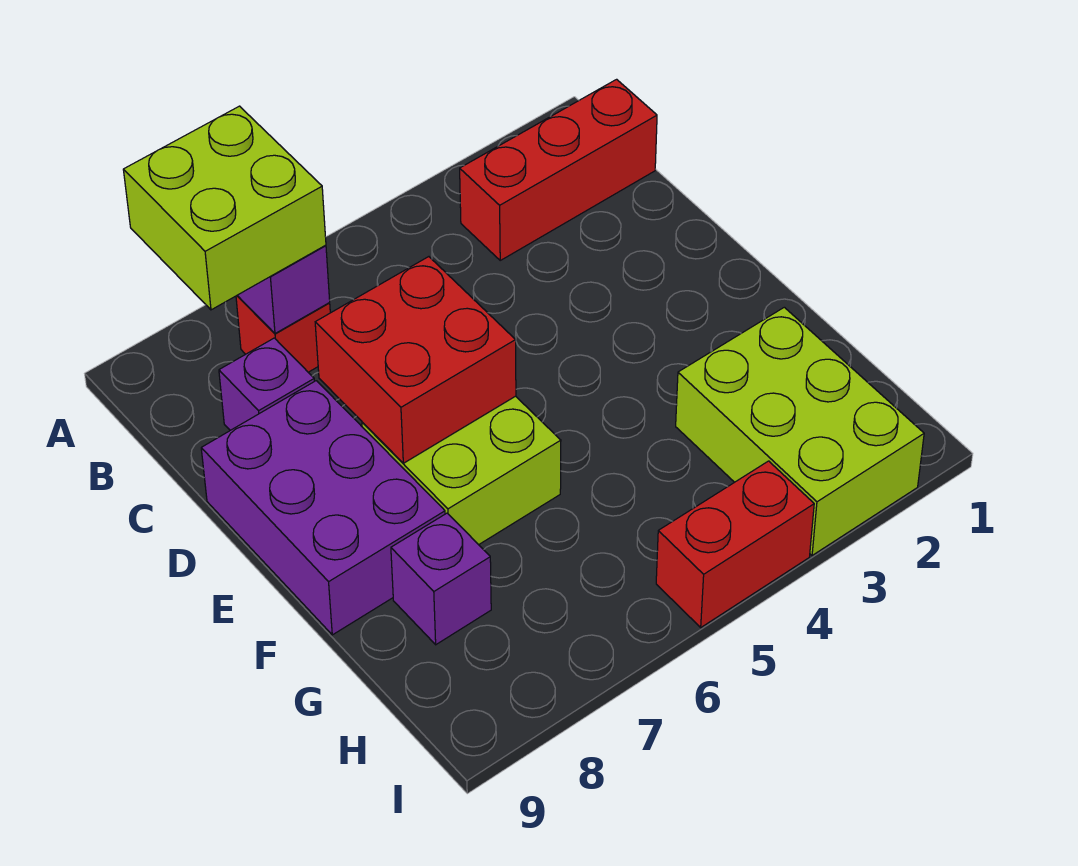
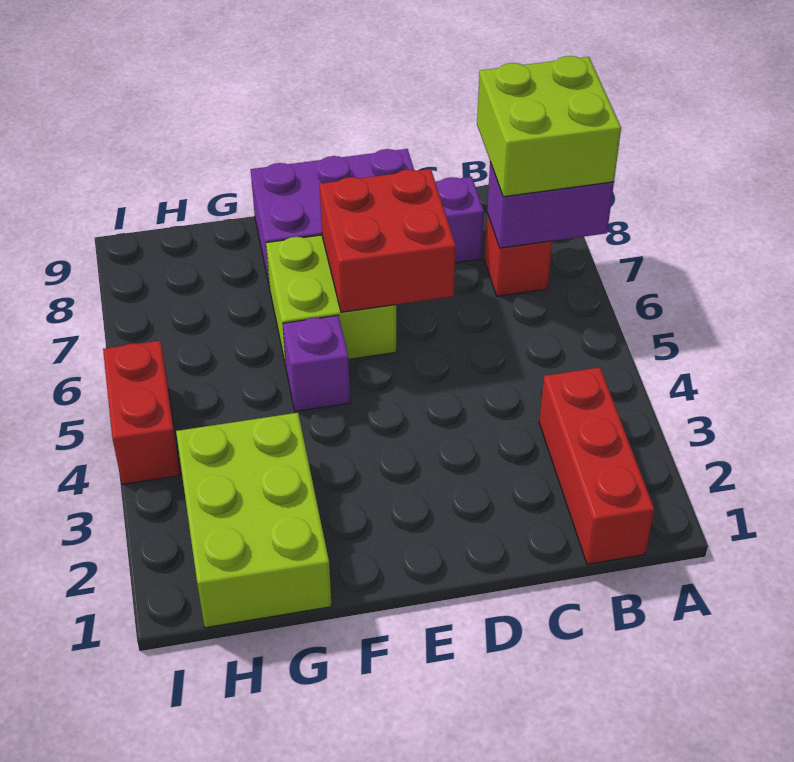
lime brick G2:I3 level 1 -> lime brick G1:H3 level 1
purple brick G8 level 1 -> purple brick F5 level 1

